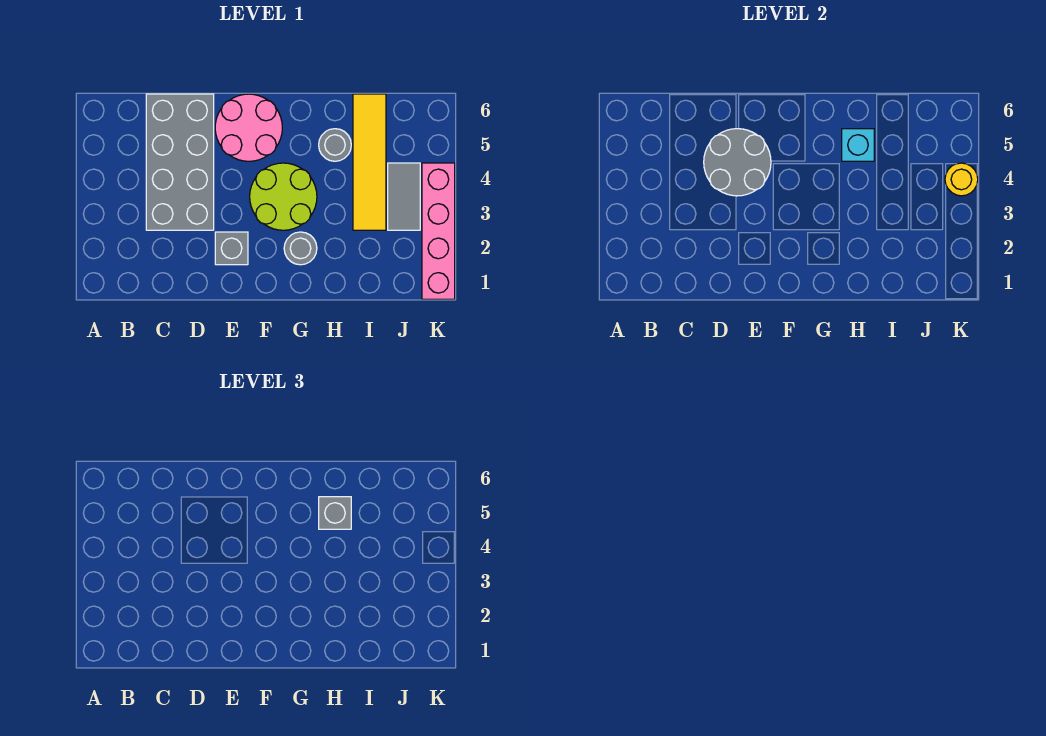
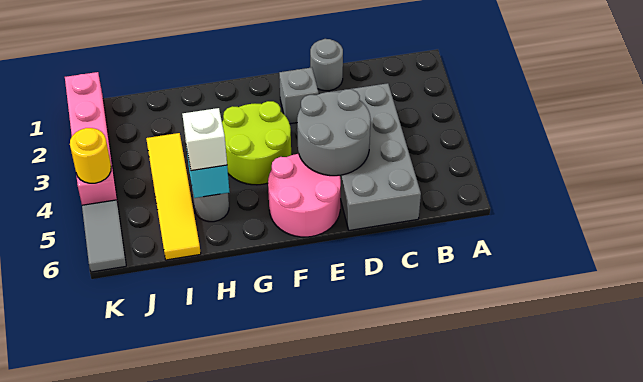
grey round brick G2 level 1 -> grey round brick D1 level 1
grey brick H5 level 3 -> white brick H5 level 3
grey tile J3:J4 level 1 -> grey tile K5:K6 level 1

